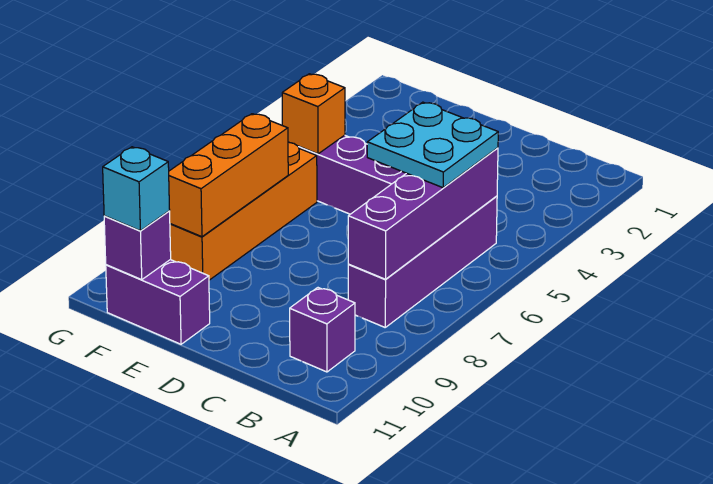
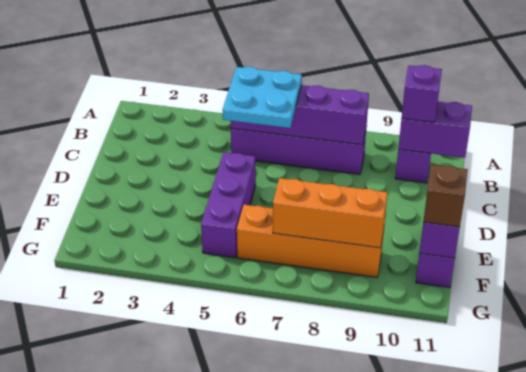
none -> purple brick B10:B11 level 2
none -> purple brick B10 level 3
orange brick F5 level 2 -> none
cyan brick F11 level 3 -> brown brick F11 level 3

